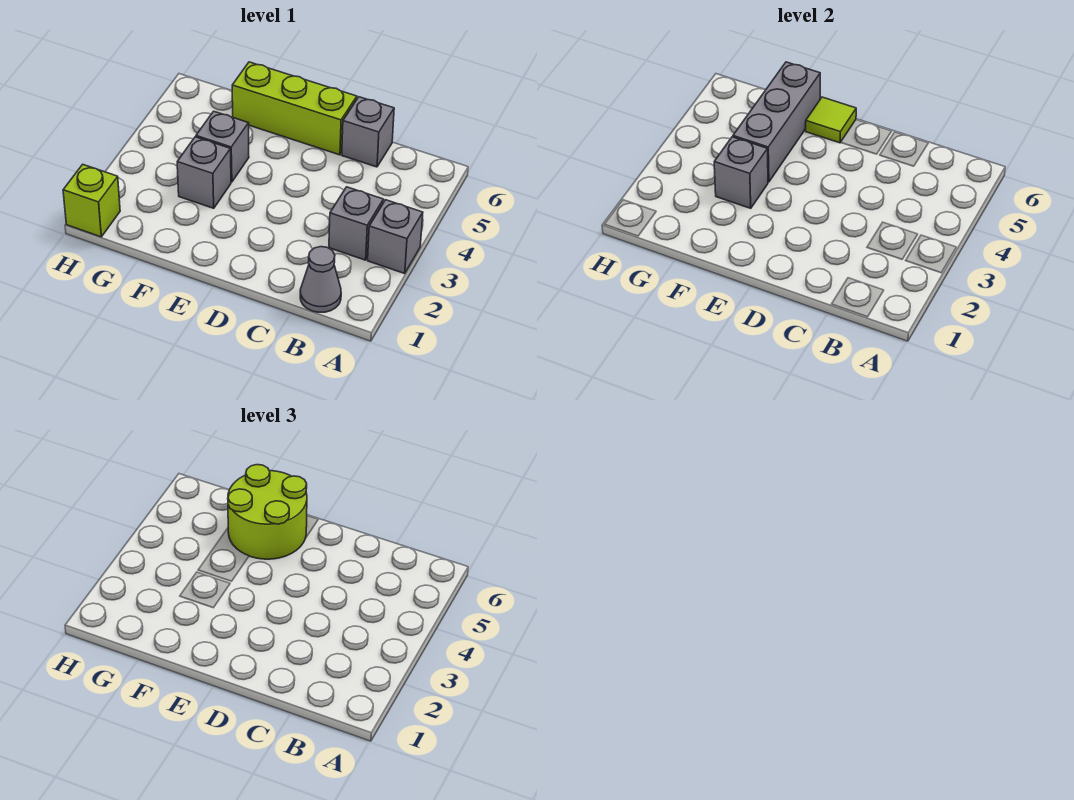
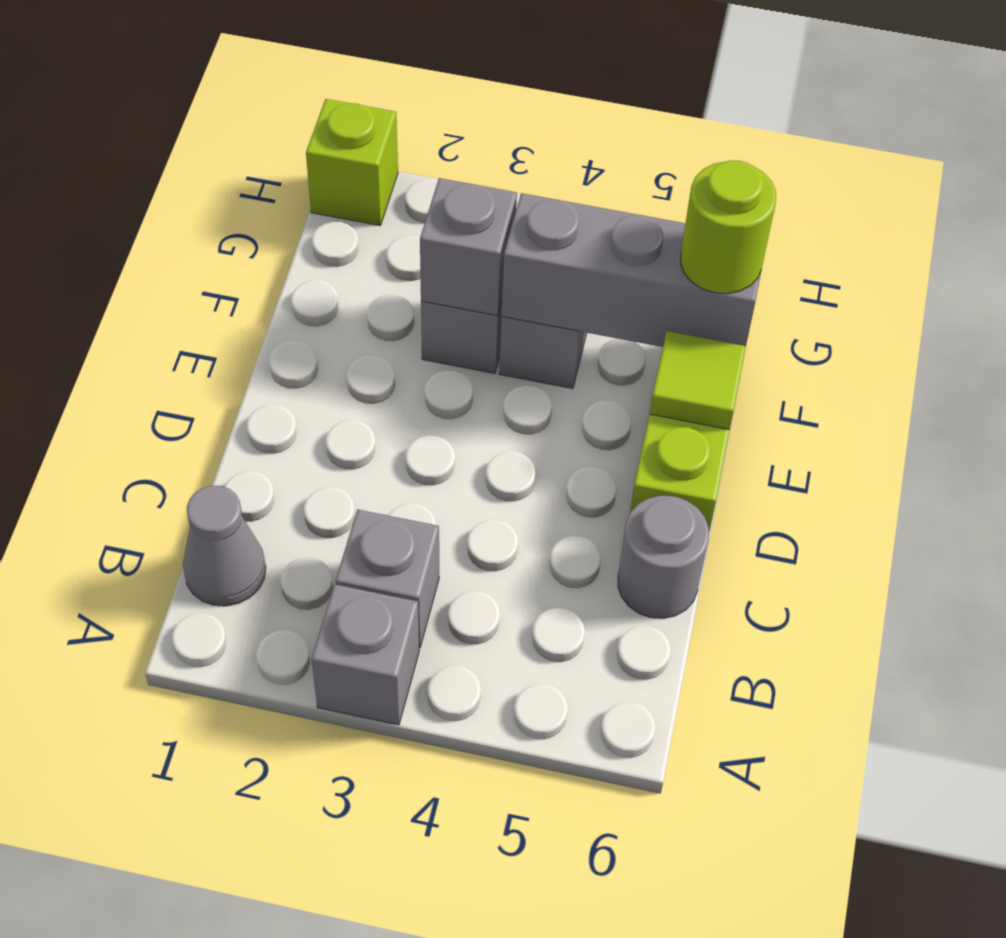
grey brick C6 level 1 -> grey round brick C6 level 1
lime round brick E5:F6 level 3 -> lime round brick F6 level 3

